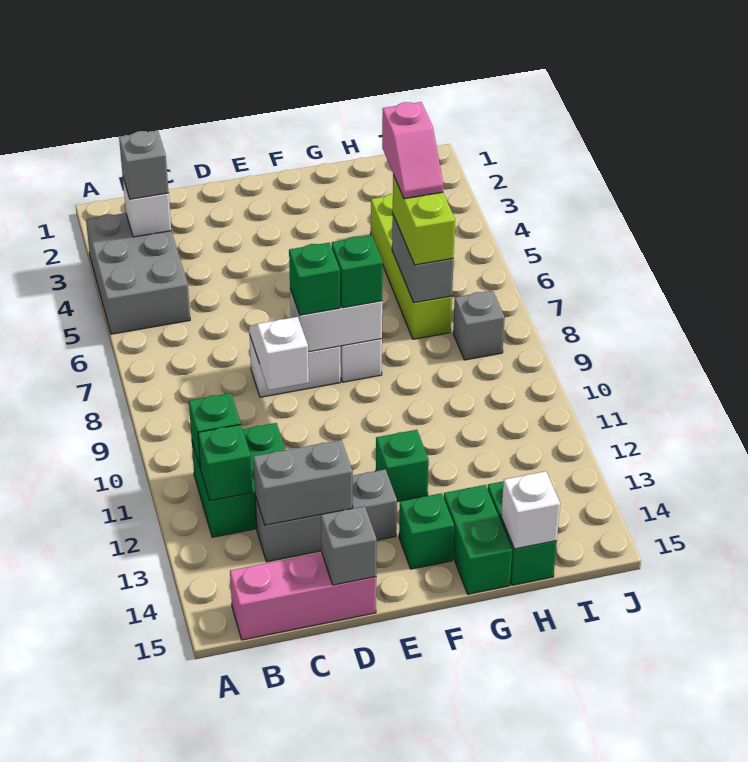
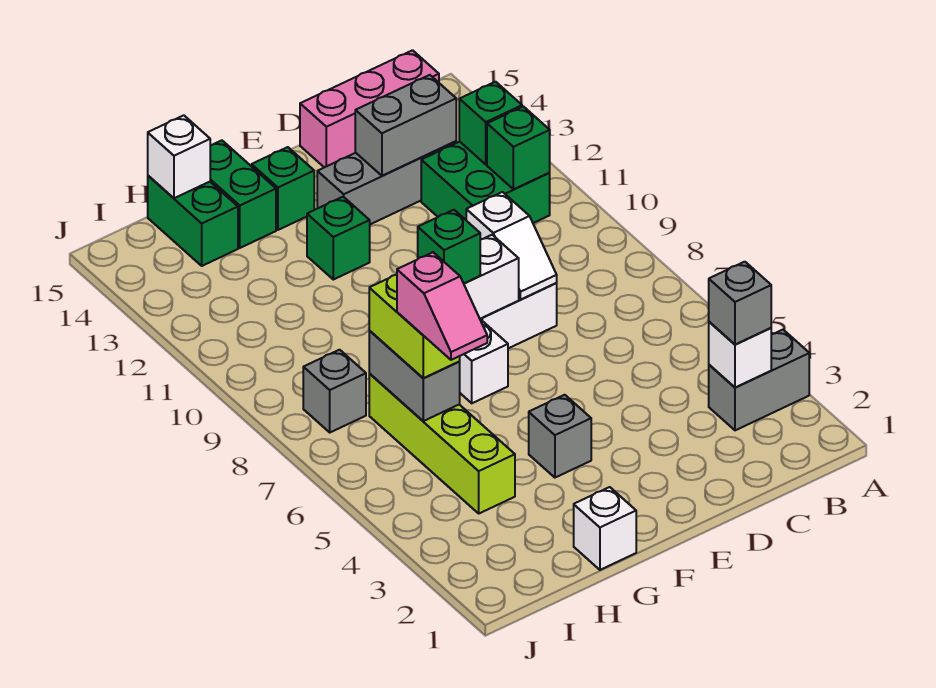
grey brick A3:B5 level 1 -> grey brick A3:B3 level 1
grey brick D15 level 2 -> grey brick F4 level 1
green brick E8 level 3 -> none
none -> white brick G1 level 1
pink slope H5:H6 level 4 top 5 -> pink slope H5:H6 level 4 top 6

